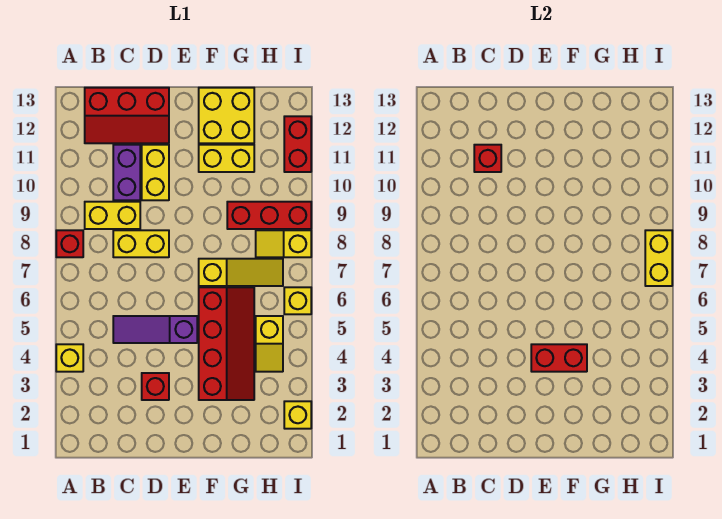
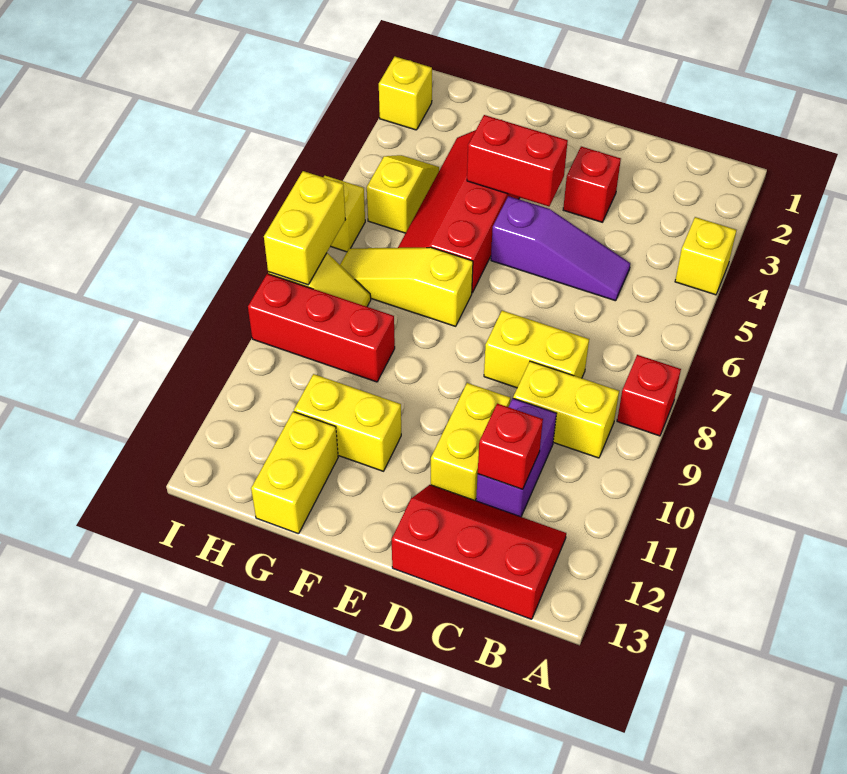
yellow brick F12:G13 level 1 -> yellow brick G12:G13 level 1
red brick I11:I12 level 1 -> none

